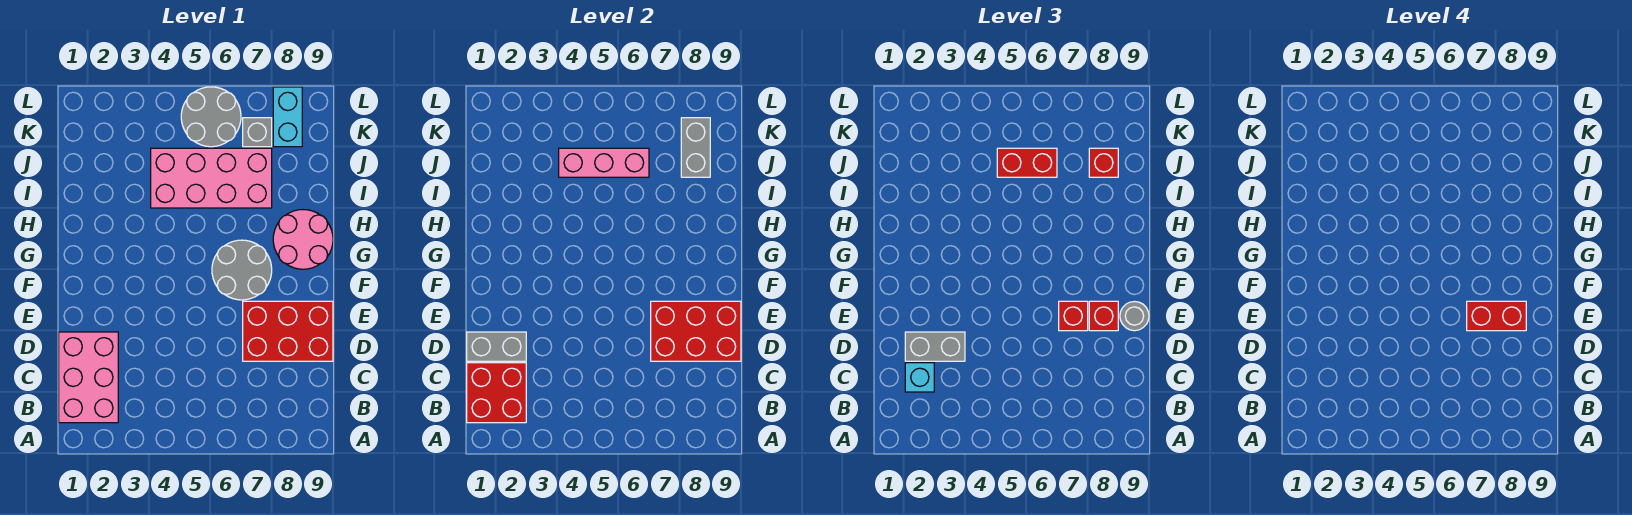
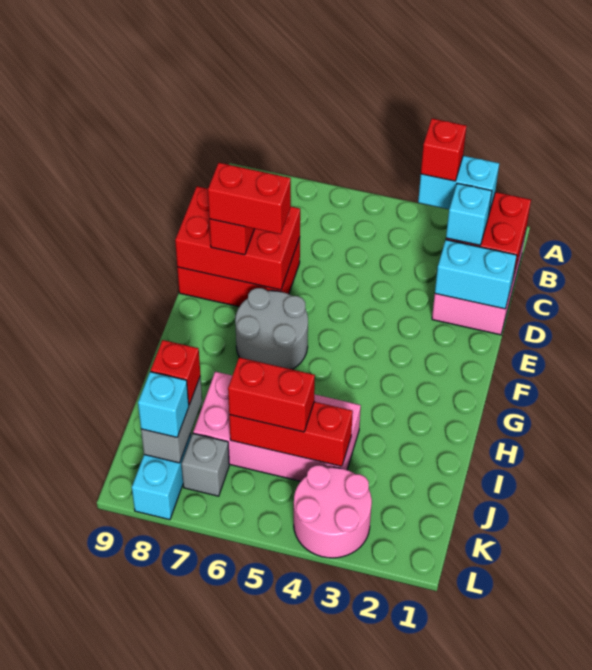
none -> cyan brick B2:B3 level 3
grey brick D1:D2 level 2 -> cyan brick D1:D2 level 2
grey brick D2:D3 level 3 -> none
red brick E7 level 3 -> red brick B3 level 4
grey round brick E9 level 3 -> none
pink round brick G8:H9 level 1 -> pink round brick K3:L4 level 1
pink brick J4:J6 level 2 -> red brick J4:J6 level 2
grey round brick K5:L6 level 1 -> none
none -> cyan brick K8 level 3

